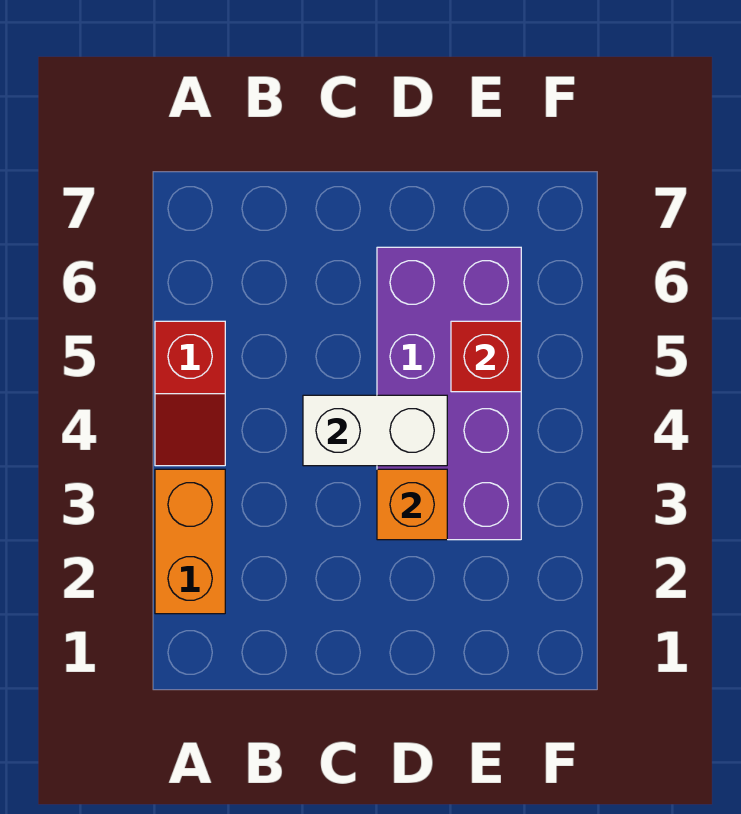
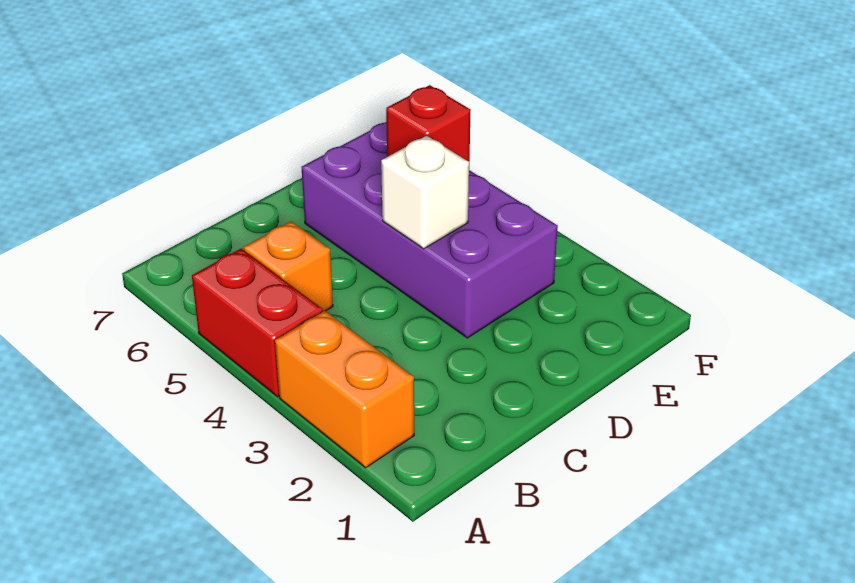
red slope A4:A5 level 1 top 5 -> red brick A4:A5 level 1
white brick C4:D4 level 2 -> white brick D4 level 2
orange brick D3 level 2 -> orange brick B5 level 1

